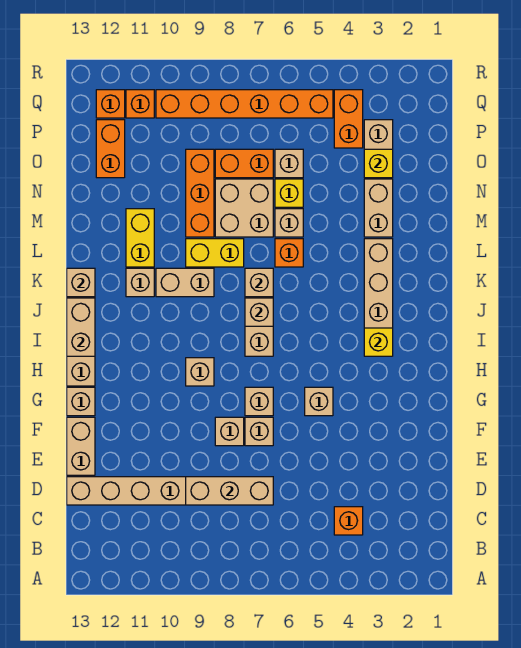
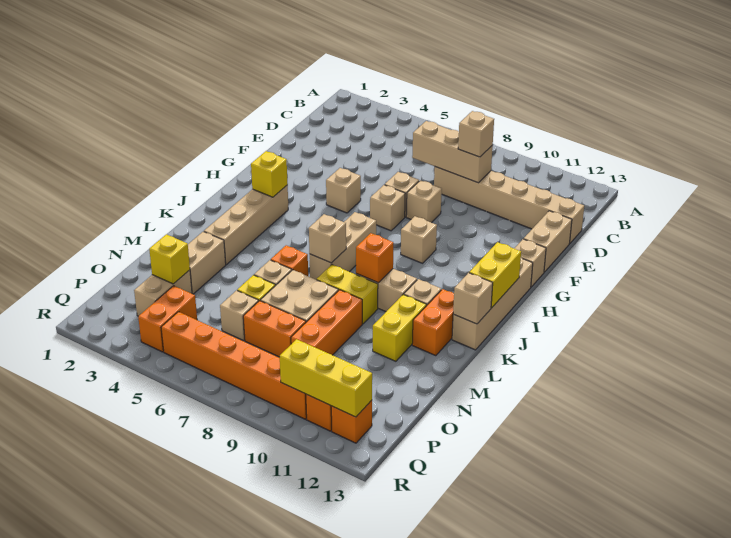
orange brick C4 level 1 -> orange brick K9 level 2
tan brick I13:J13 level 2 -> yellow brick I13:J13 level 2
tan brick J7 level 2 -> tan brick D9 level 3
orange brick O12:P12 level 1 -> orange brick K12:L12 level 1
none -> yellow brick Q10:Q12 level 2

